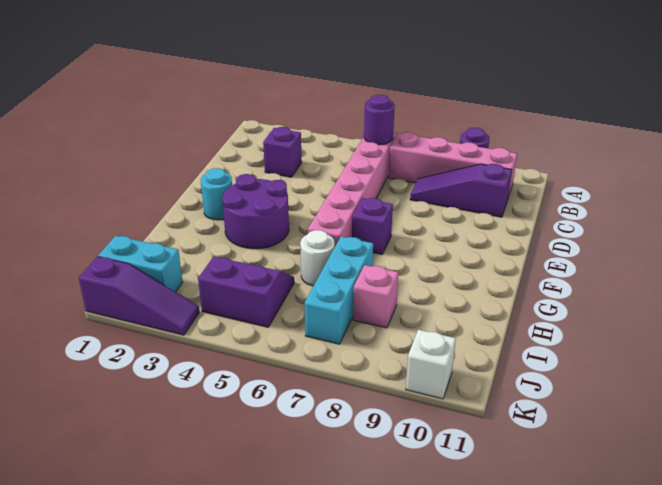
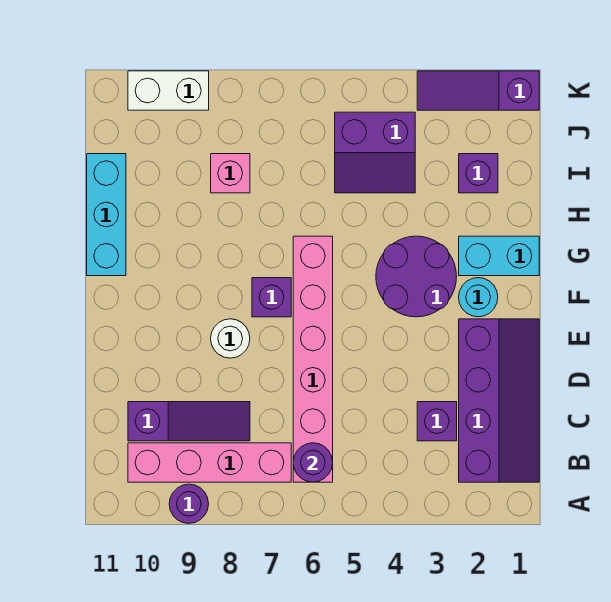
none -> purple slope B1:E2 level 1 top 2
white round brick H6 level 1 -> white round brick E8 level 1
cyan brick H7:J7 level 1 -> cyan brick G11:I11 level 1
none -> purple brick I2 level 1
cyan brick J1:J2 level 1 -> cyan brick G1:G2 level 1
white brick K10 level 1 -> white brick K9:K10 level 1

